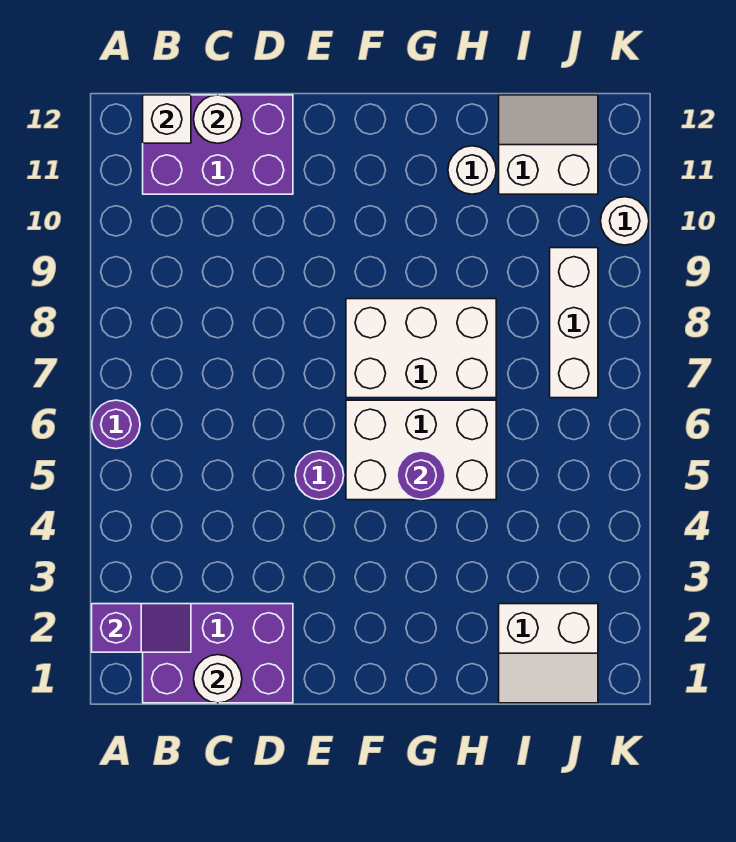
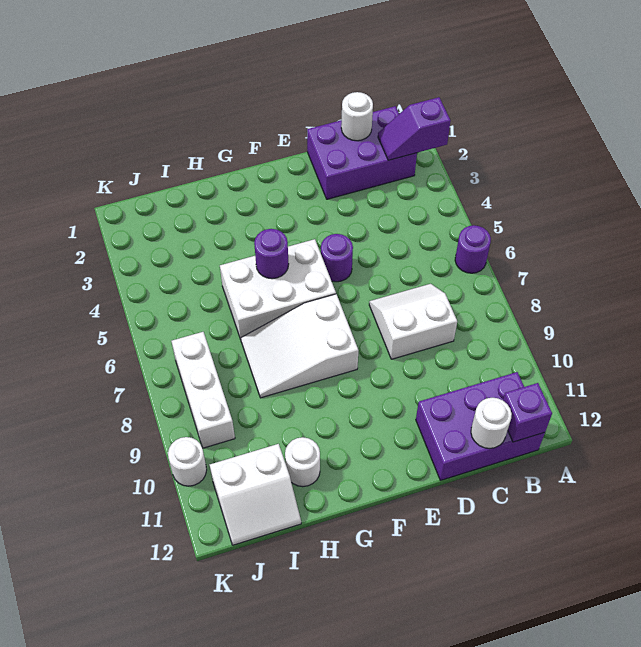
white brick B12 level 2 -> purple brick B12 level 2
white brick F7:H8 level 1 -> white slope F7:H8 level 1 top F
white slope I1:J2 level 1 top 2 -> white slope C7:D8 level 1 top 8

